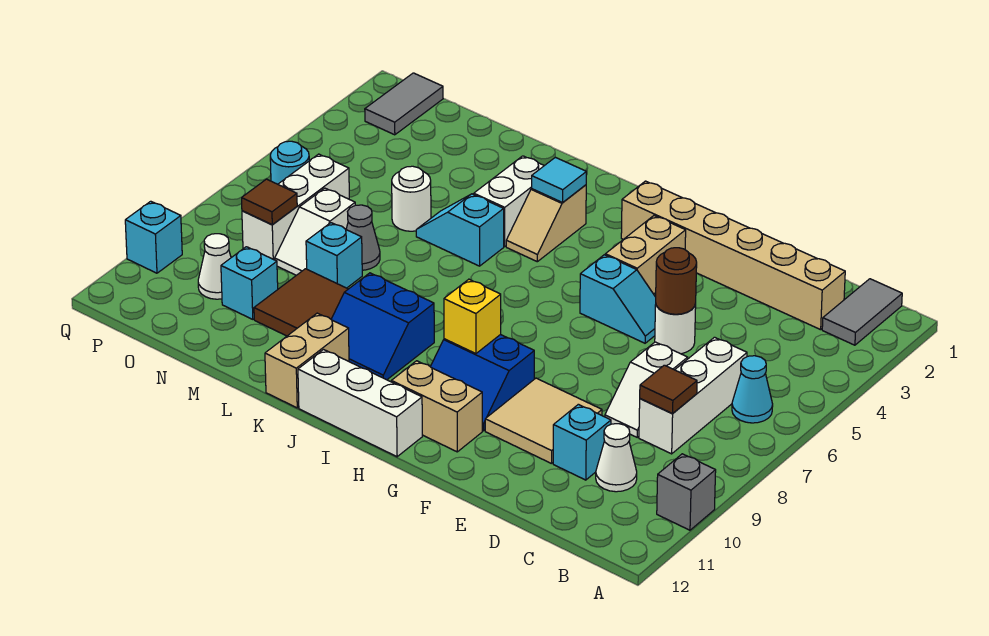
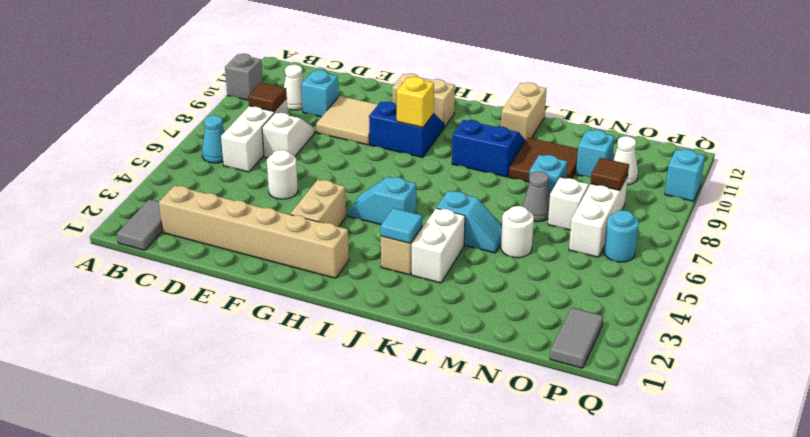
brown round brick E5 level 2 -> none
cyan slope F5:G5 level 1 top G -> cyan slope H5:I5 level 1 top I
white brick H12:J12 level 1 -> none

